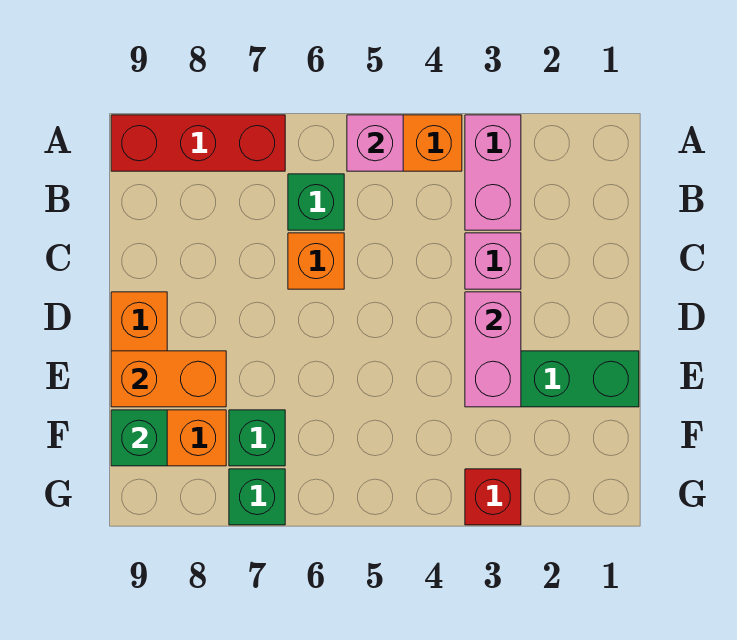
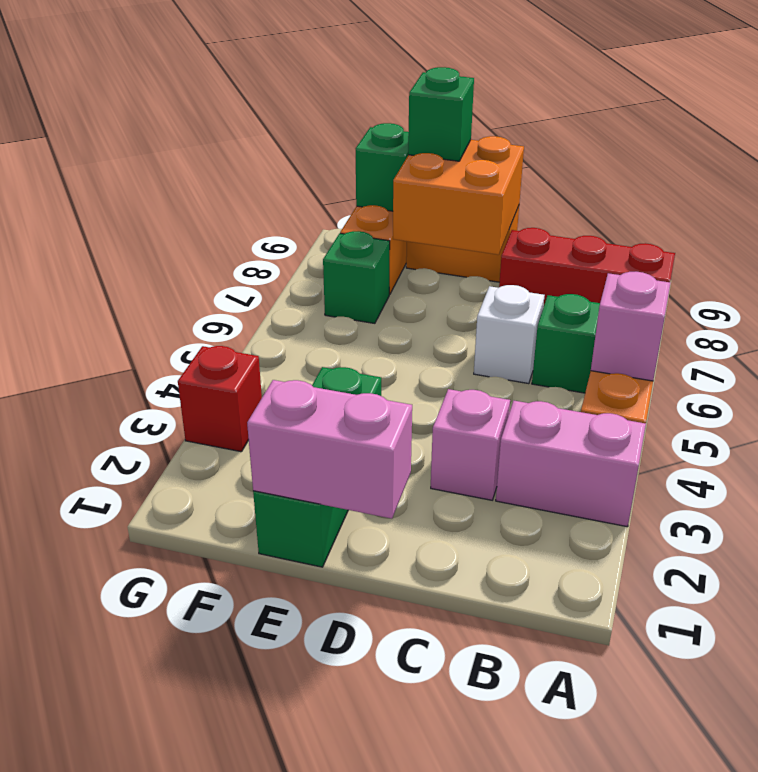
red brick A7:A9 level 1 -> red brick A8:C8 level 1
orange brick C6 level 1 -> white brick C6 level 1
pink brick D3:E3 level 2 -> pink brick D1:E1 level 2
orange brick E8:E9 level 2 -> orange brick D8:E9 level 2
green brick G7 level 1 -> green brick E9 level 3

